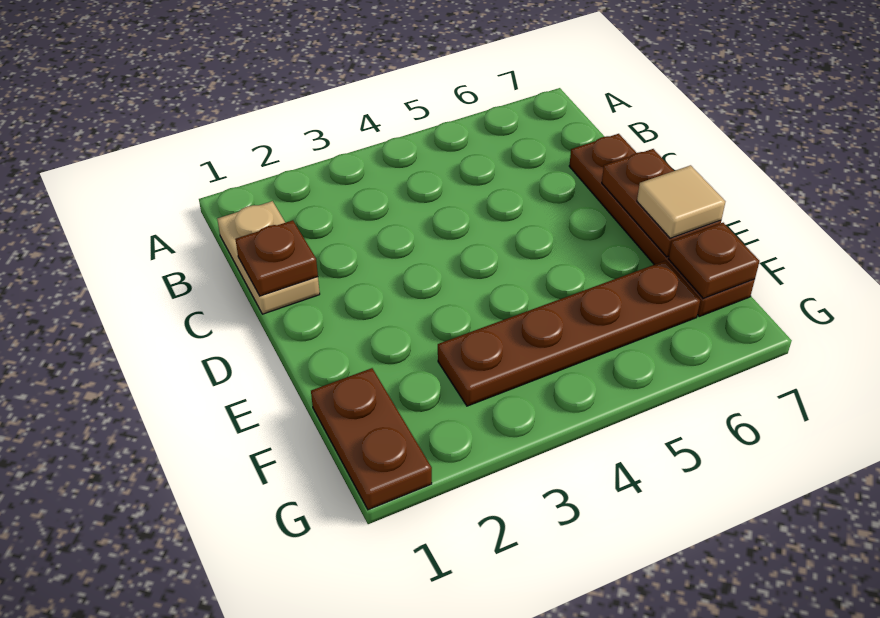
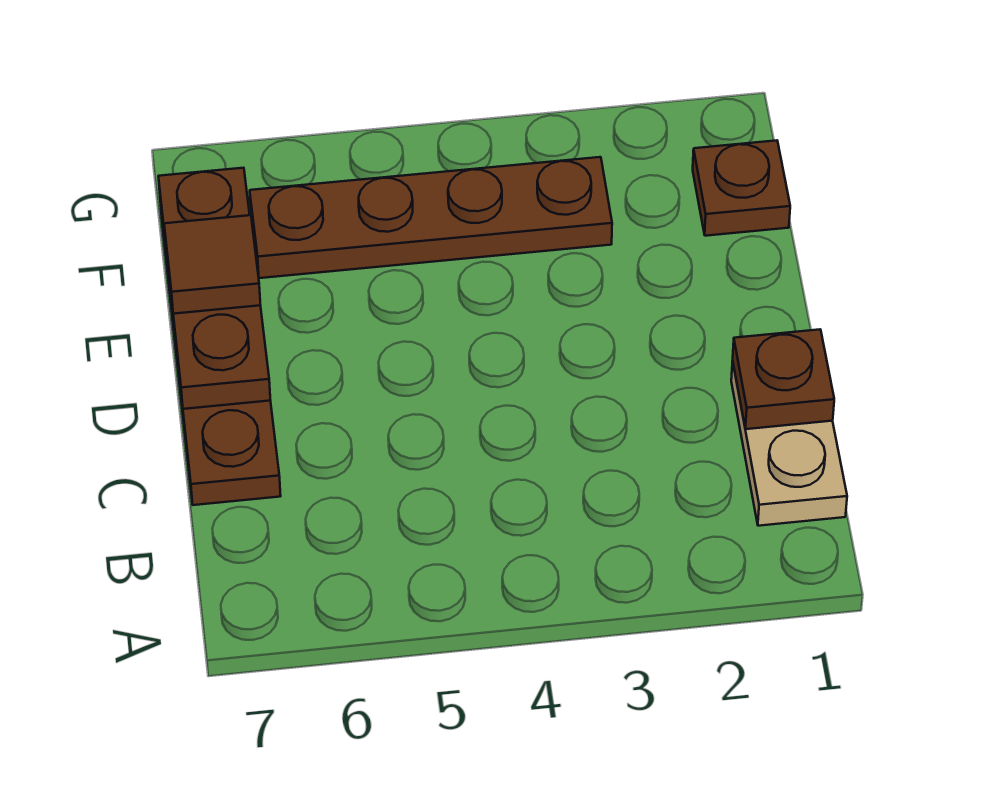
tan tile E7 level 3 -> brown tile E7 level 3
brown plate F1:G1 level 1 -> brown plate F1 level 1

